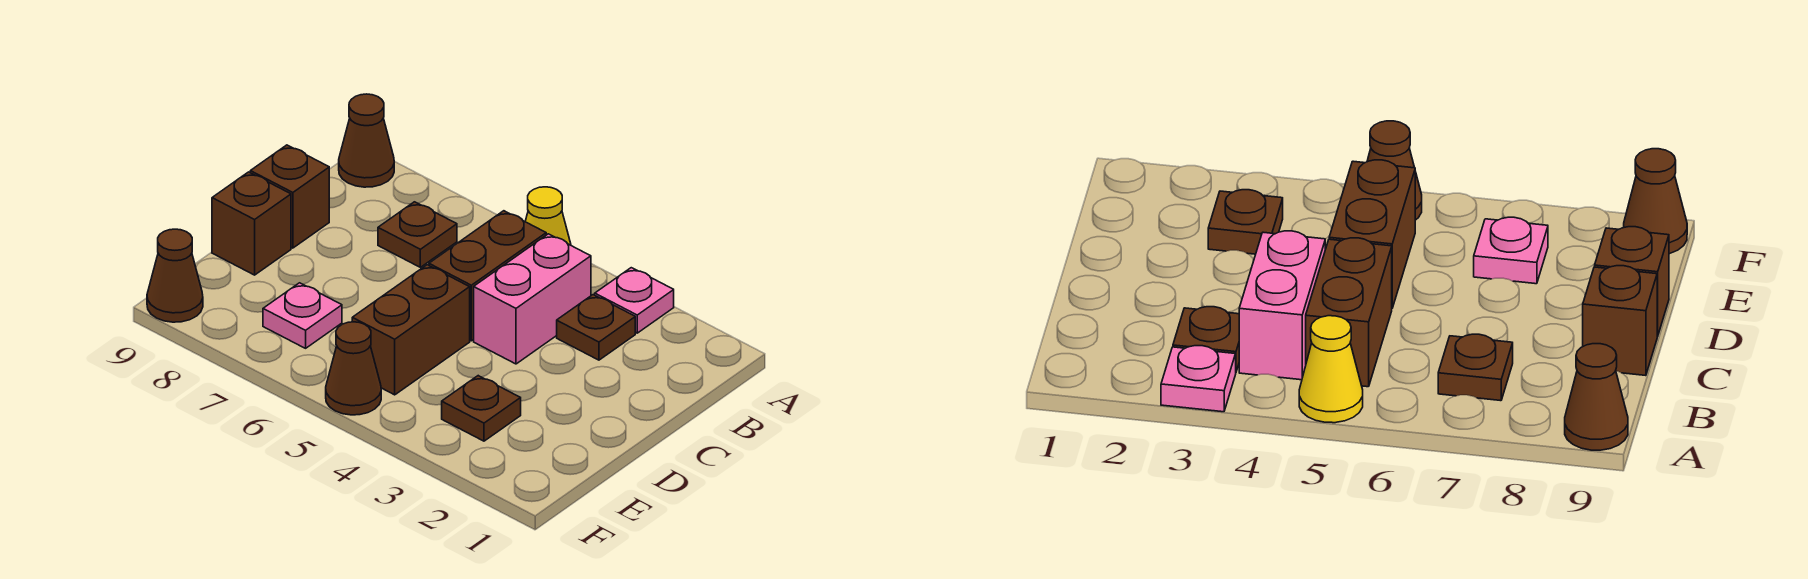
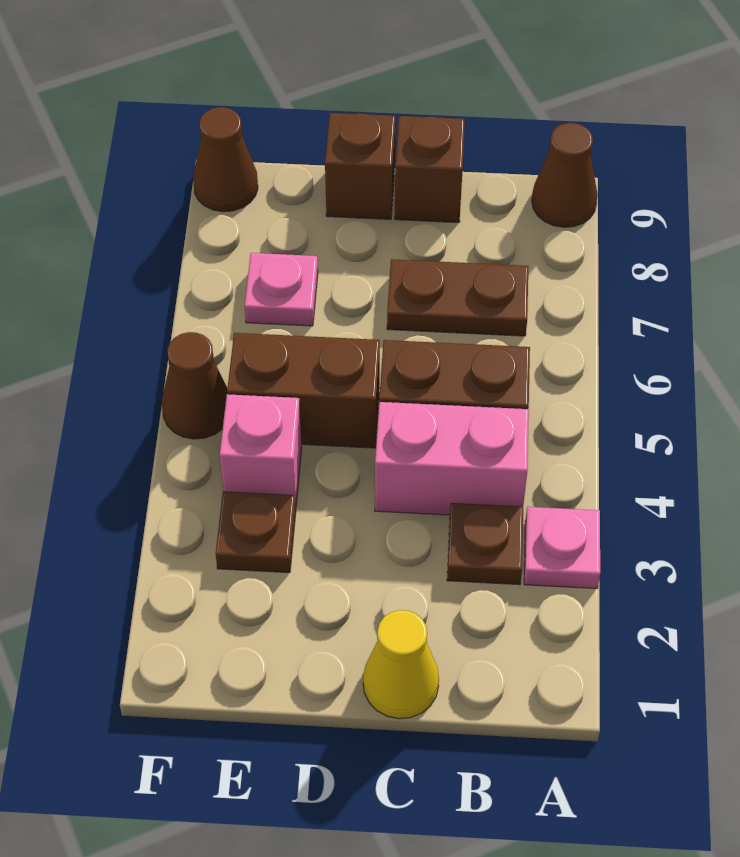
yellow cone A5 level 1 -> yellow cone C1 level 1
brown plate B7 level 1 -> brown plate B7:C7 level 1
none -> pink brick E4 level 1

